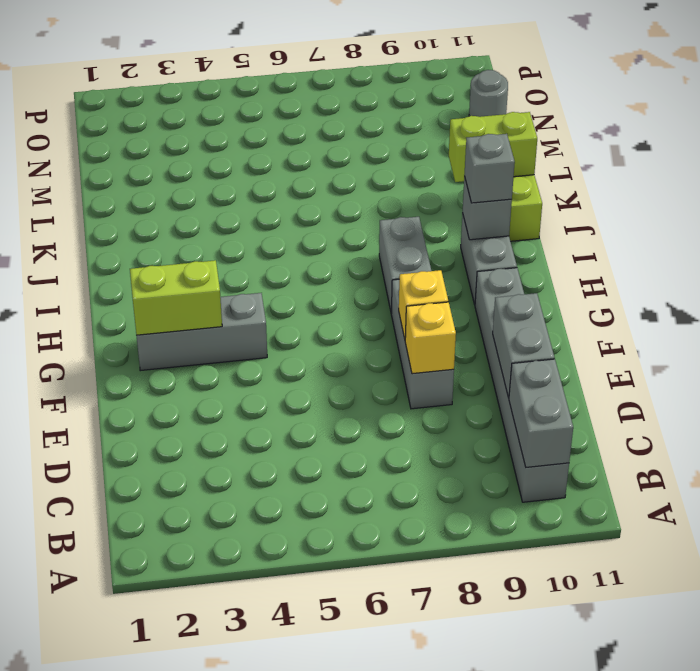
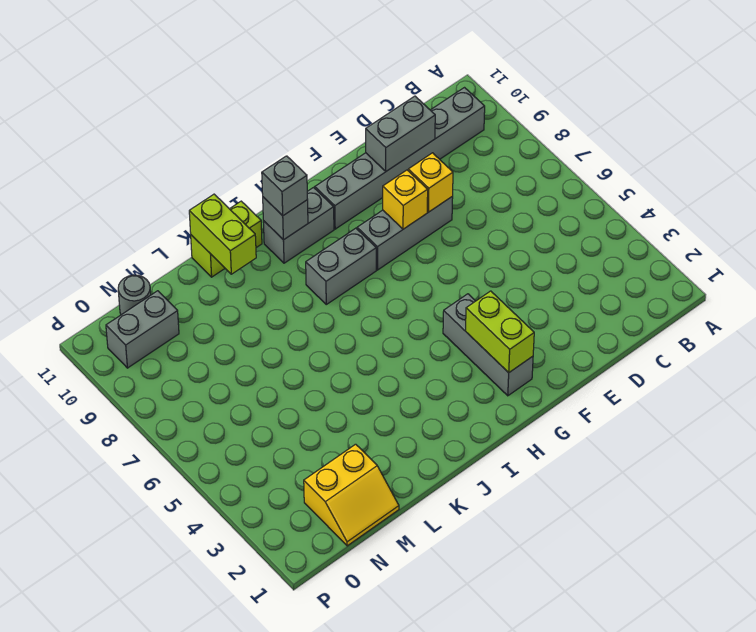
grey brick B10:C10 level 2 -> grey brick N10:O10 level 1
none -> yellow slope M1:N2 level 1 top 2

